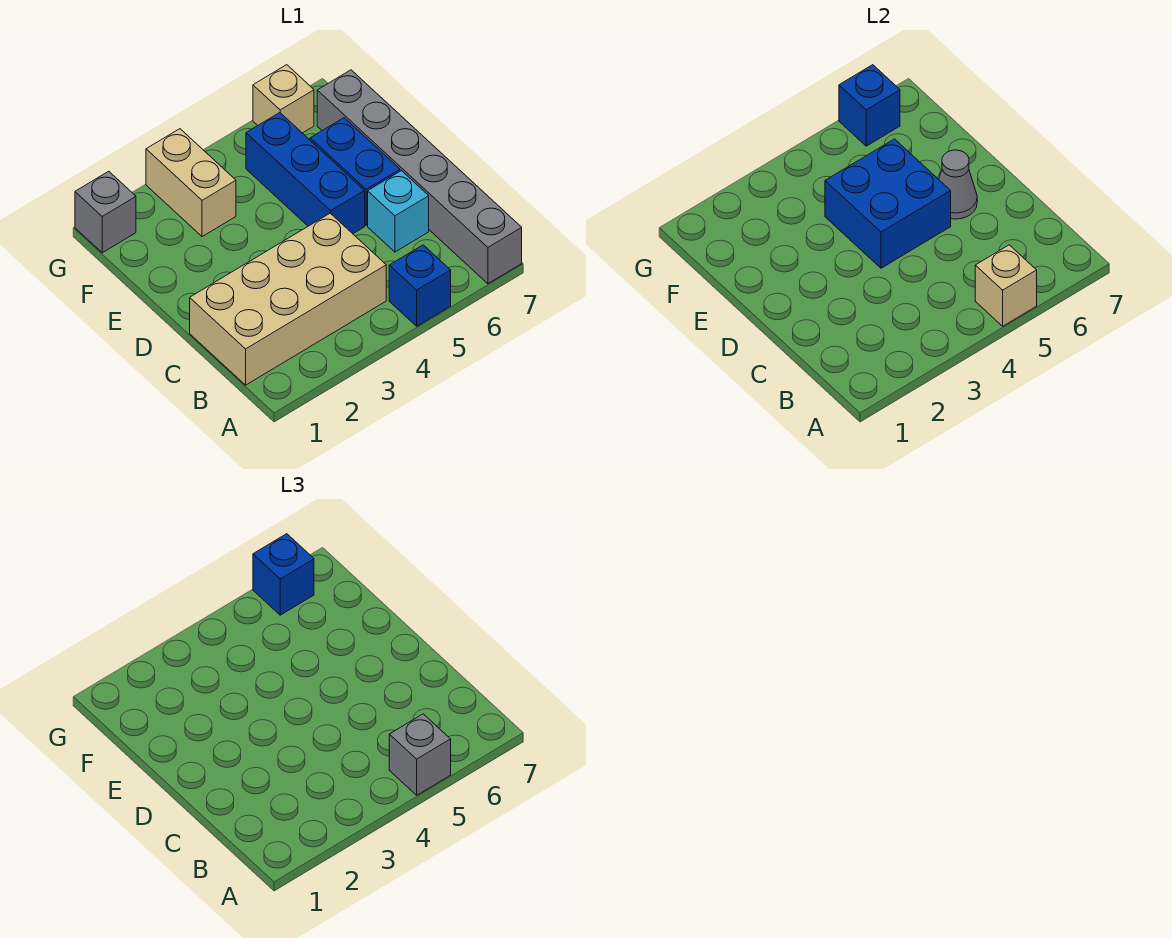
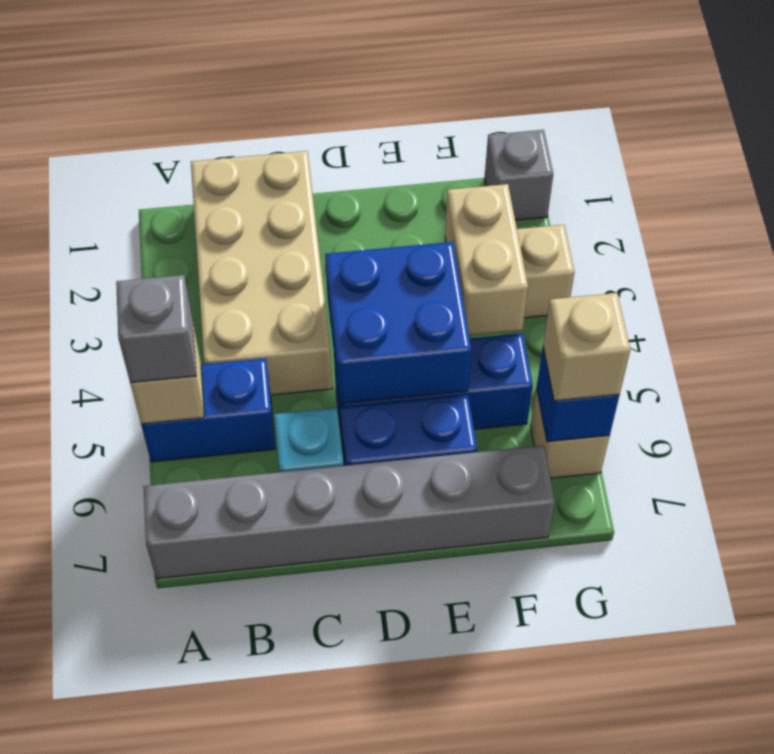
blue brick A5 level 1 -> blue brick A5:B5 level 1
grey cone D6 level 2 -> none
none -> tan brick F3:F4 level 2
blue brick G6 level 3 -> tan brick G6 level 3

